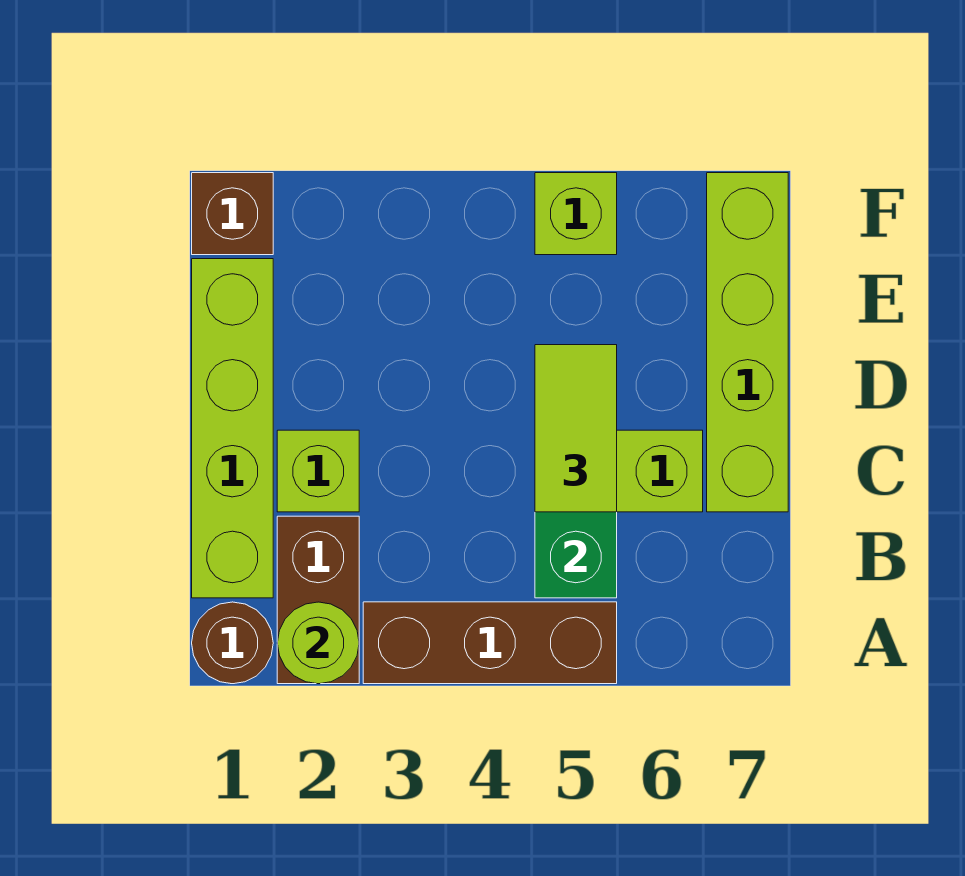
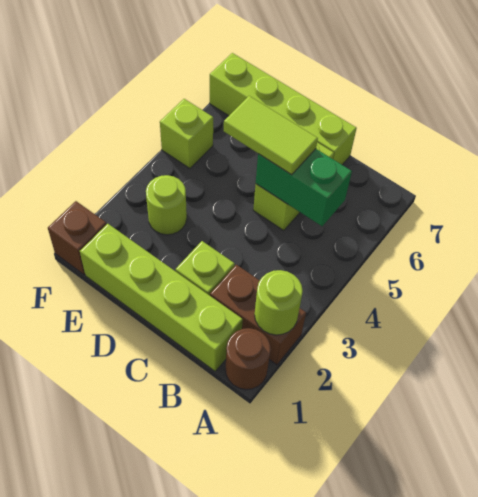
brown brick A3:A5 level 1 -> none
none -> lime round brick E3 level 1

